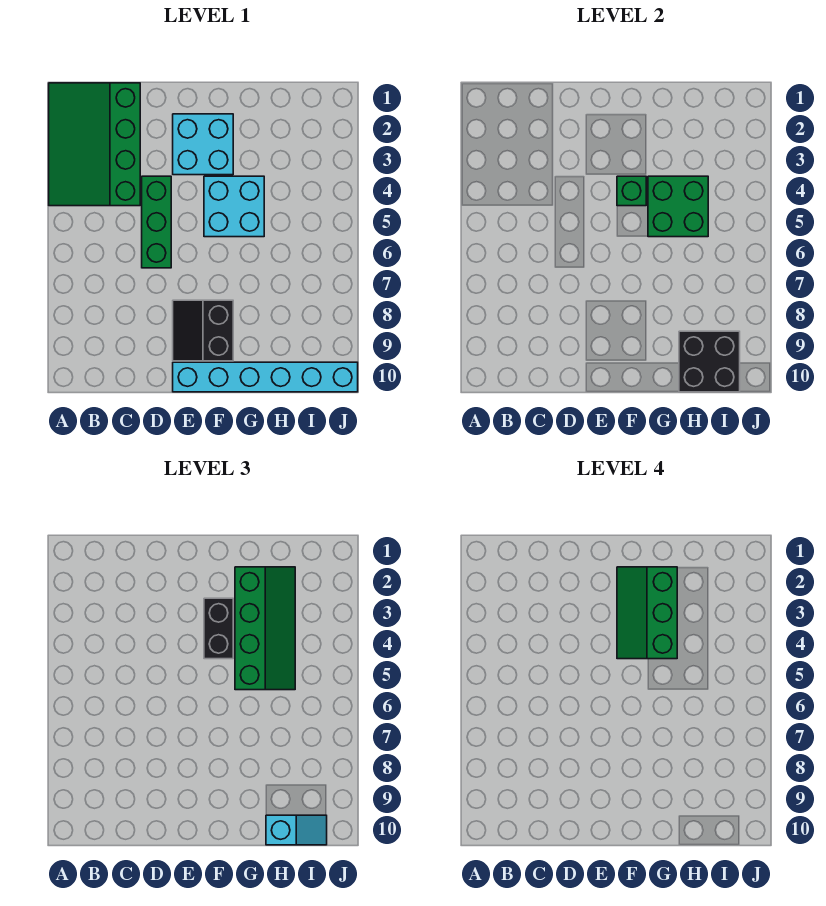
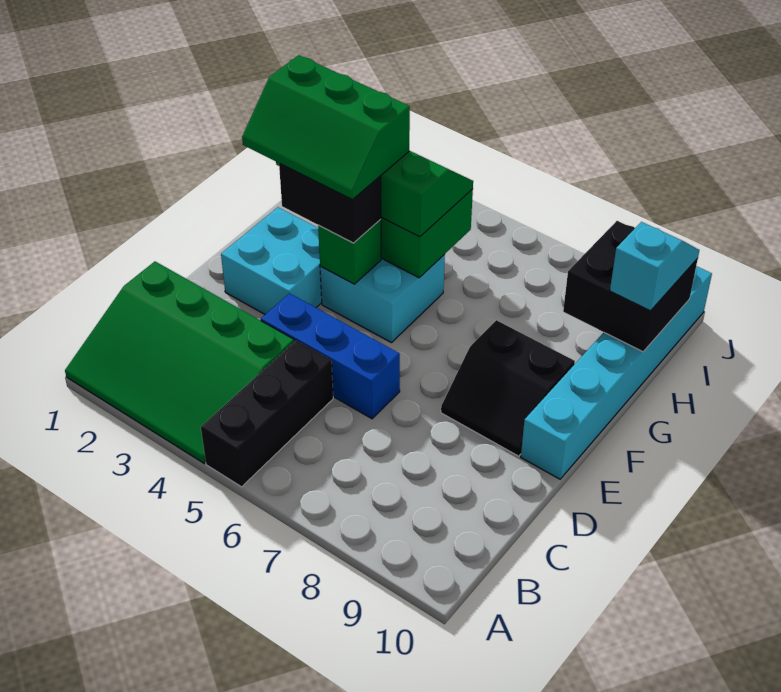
none -> black brick A5:C5 level 1
green brick D4:D6 level 1 -> blue brick D4:D6 level 1

